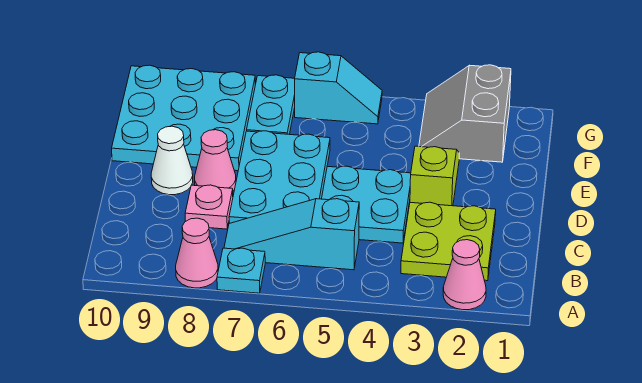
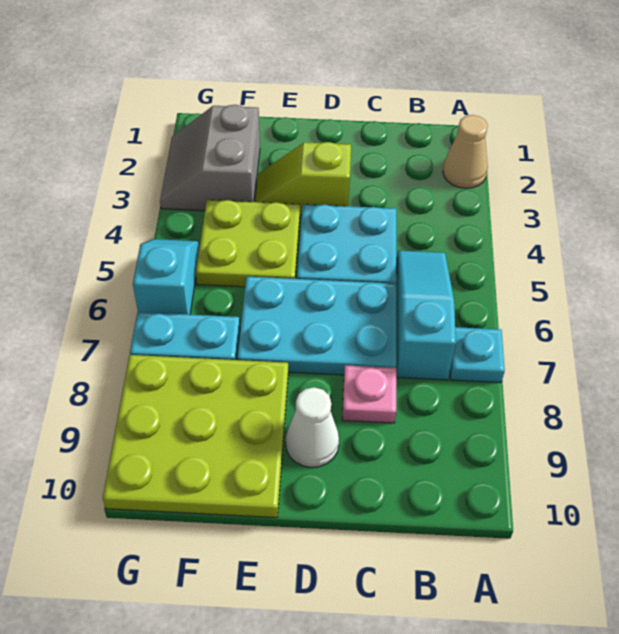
pink cone A2 level 1 -> tan cone A2 level 1
pink cone A8 level 1 -> none
lime plate B2:C3 level 1 -> lime plate E4:F5 level 1
cyan slope B5:B7 level 1 top 5 -> cyan slope B5:B7 level 1 top 7
pink cone D8 level 1 -> none
cyan plate E8:G10 level 1 -> lime plate E8:G10 level 1
grey slope F2:G3 level 1 top 2 -> grey slope F2:G3 level 1 top F

